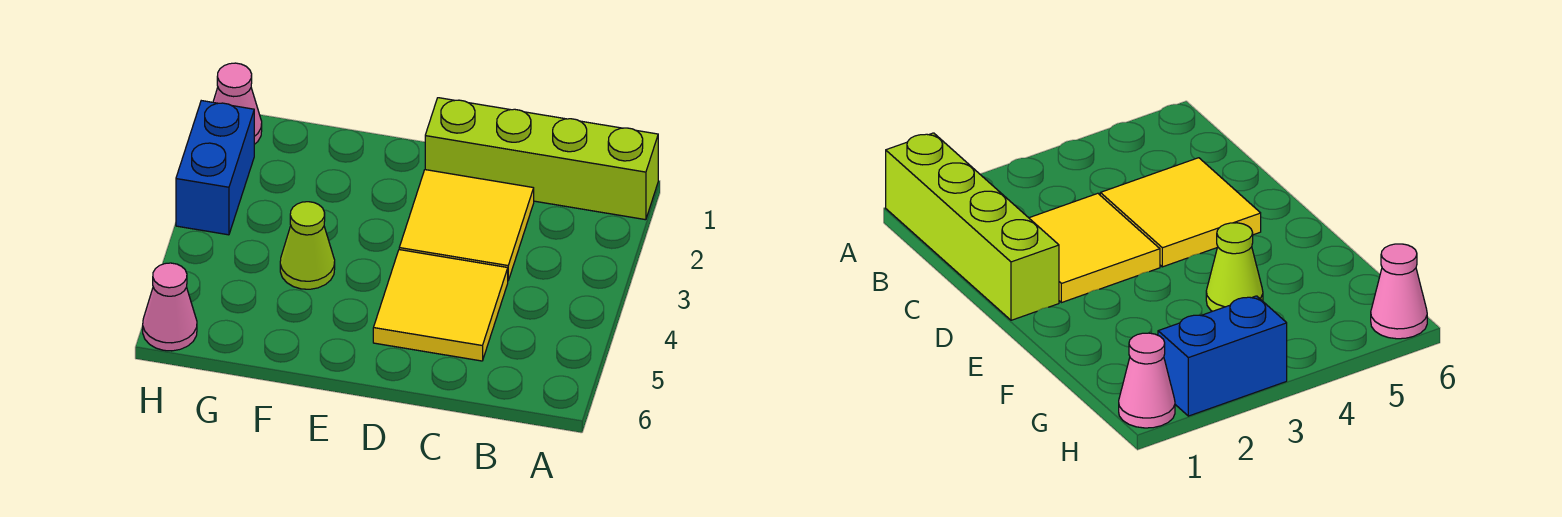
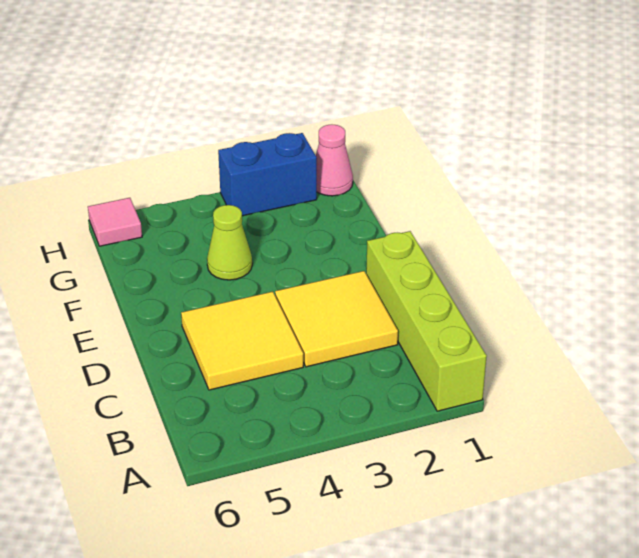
pink cone H6 level 1 -> pink tile H6 level 1

